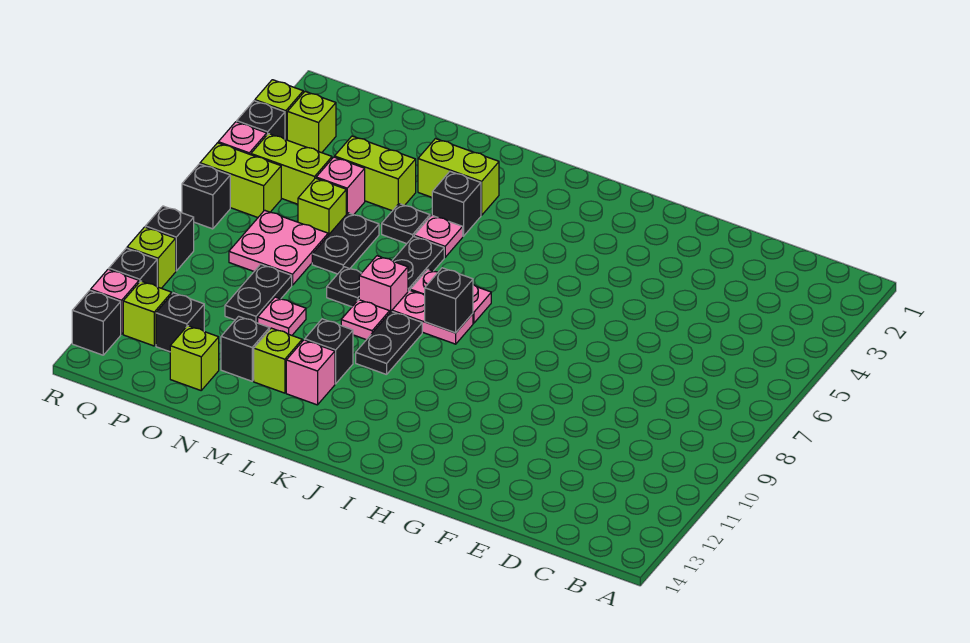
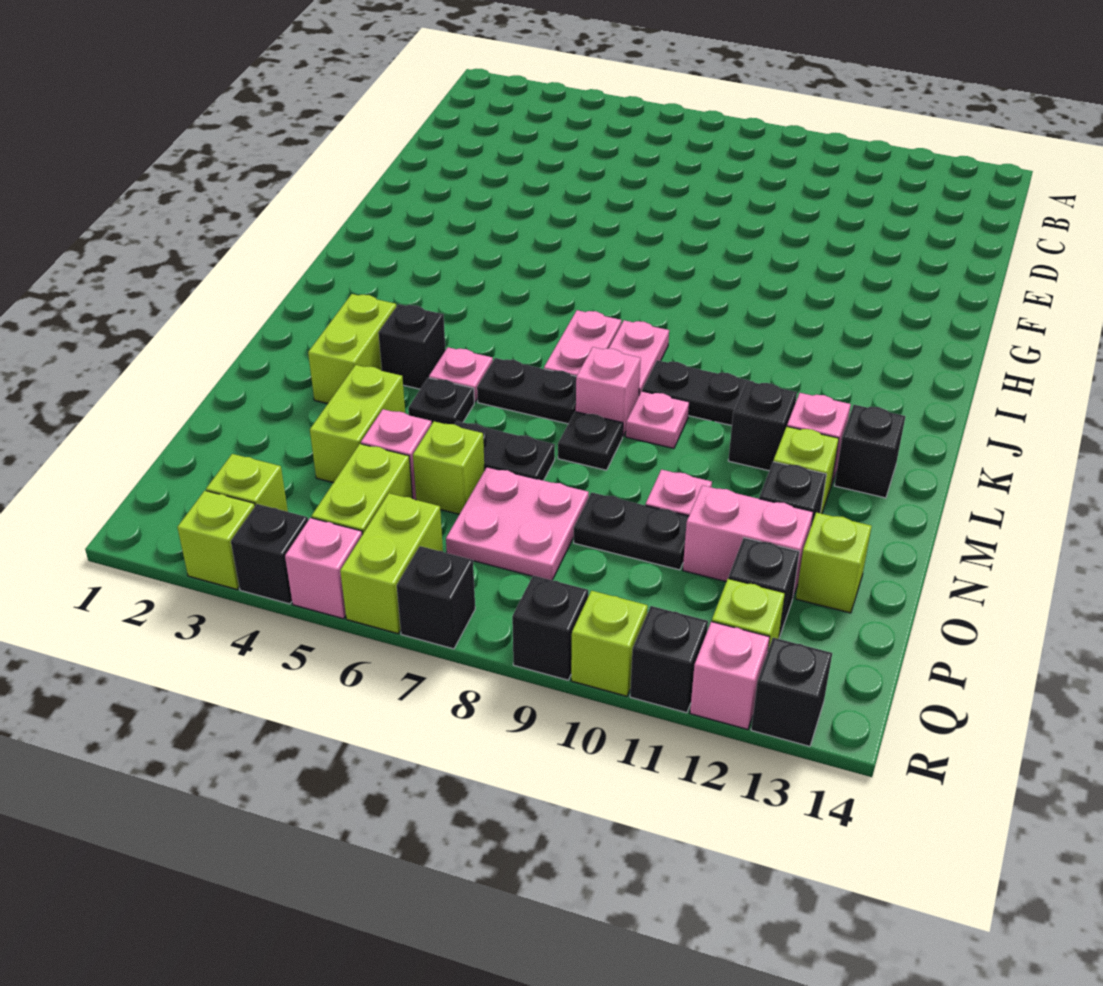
black brick J8 level 2 -> black brick L13 level 1
none -> pink brick O11:O12 level 1

